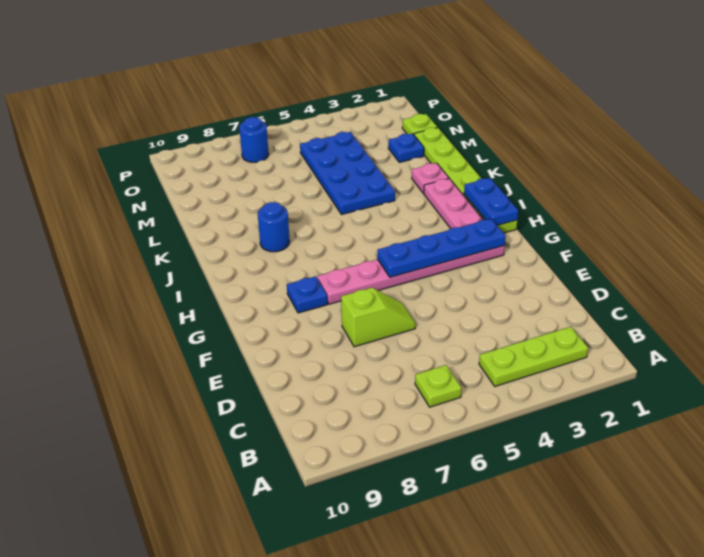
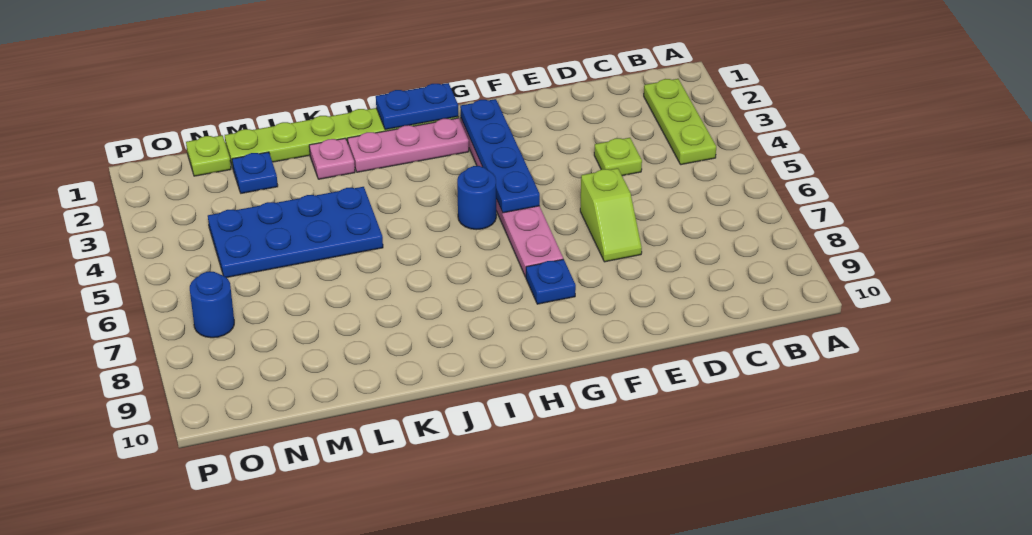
lime plate B6 level 1 -> lime plate D4 level 1
lime slope E6:E7 level 1 top 7 -> lime slope E6:E7 level 1 top 6
blue round brick J8 level 1 -> blue round brick H5 level 1

